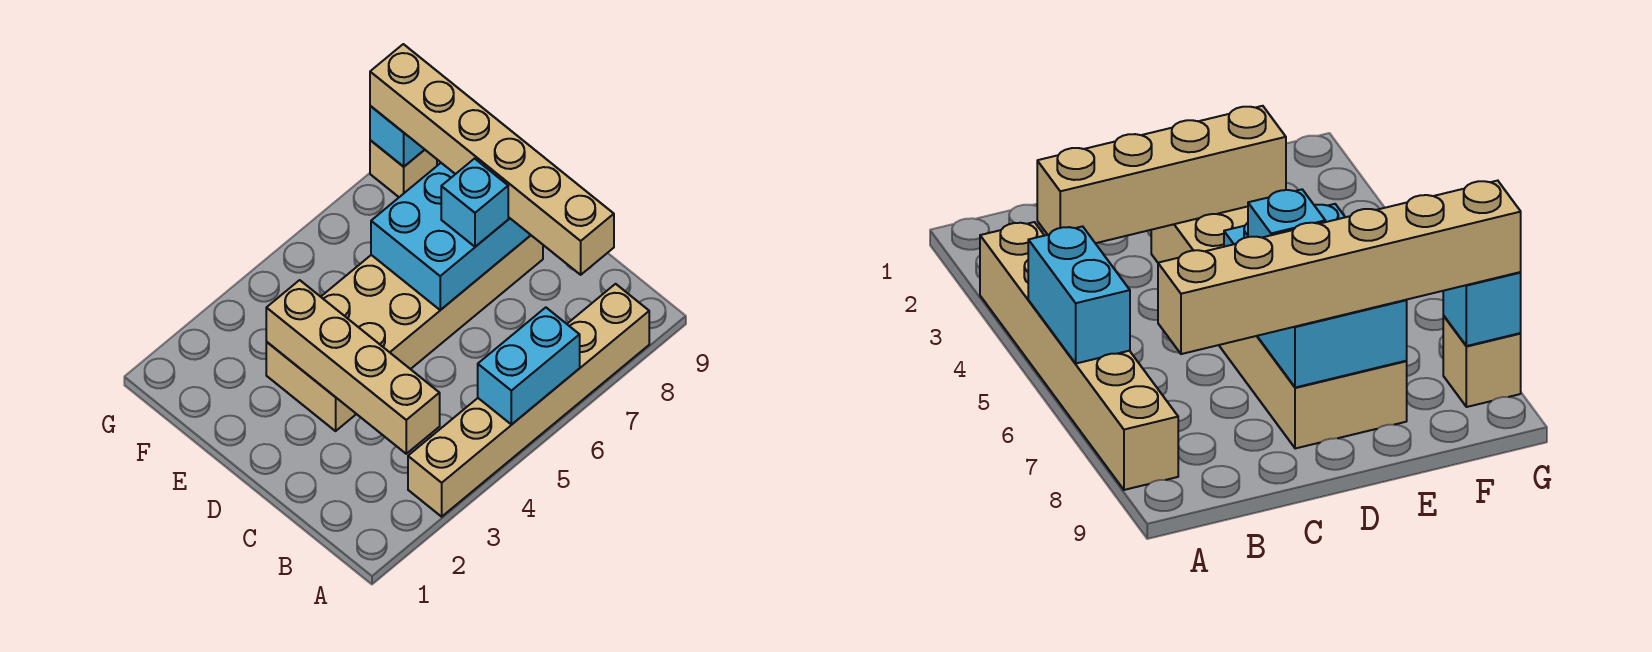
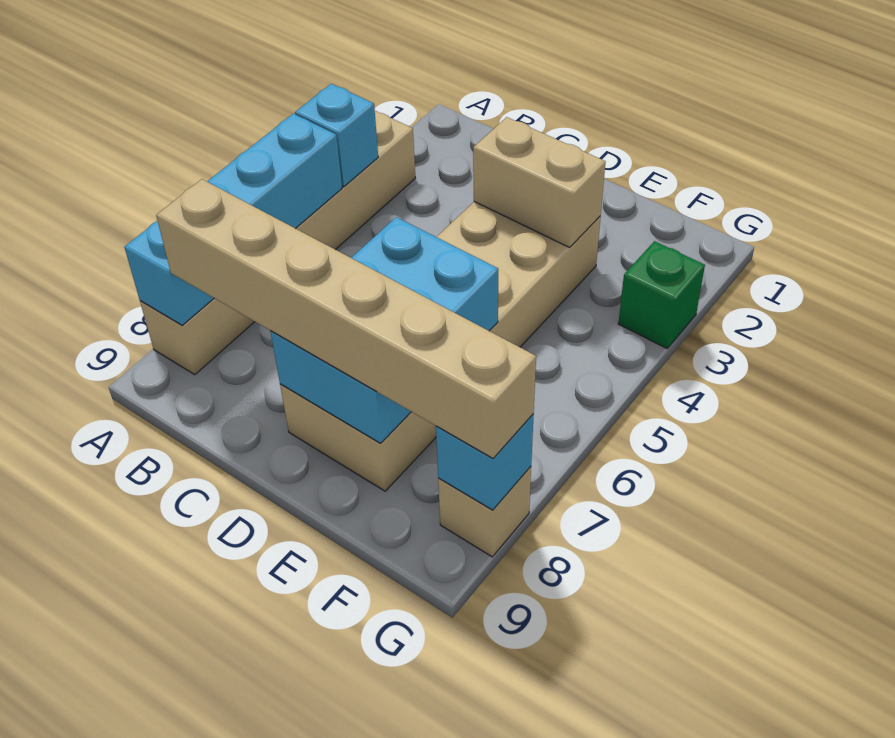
cyan brick A5:A6 level 2 -> cyan brick A5:A8 level 2
tan brick B3:E3 level 2 -> tan brick D3:E3 level 2
cyan brick D7 level 3 -> cyan brick A4 level 2
none -> green brick G3 level 1

